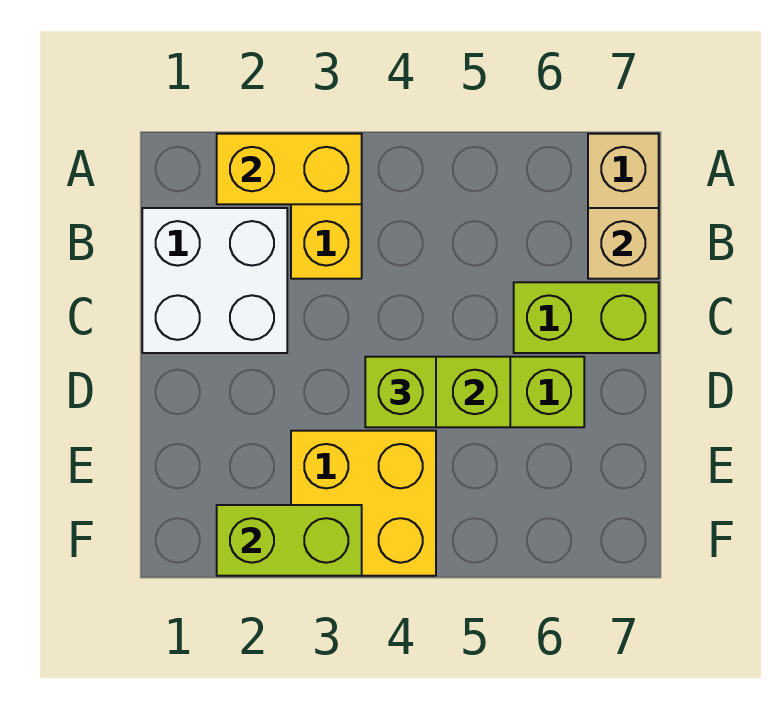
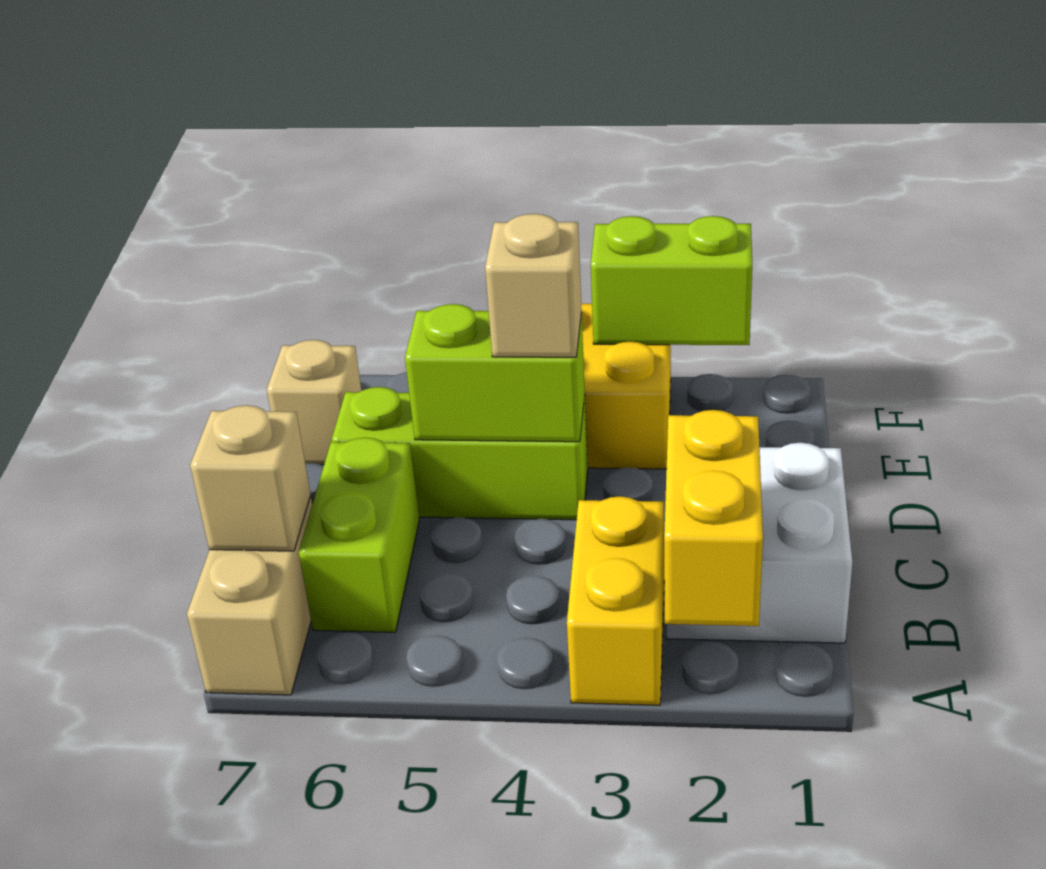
yellow brick A2:A3 level 2 -> yellow brick A2:B2 level 2
lime brick C6:C7 level 1 -> lime brick B6:C6 level 1
lime brick D4 level 3 -> tan brick D4 level 3
none -> tan brick E7 level 1

